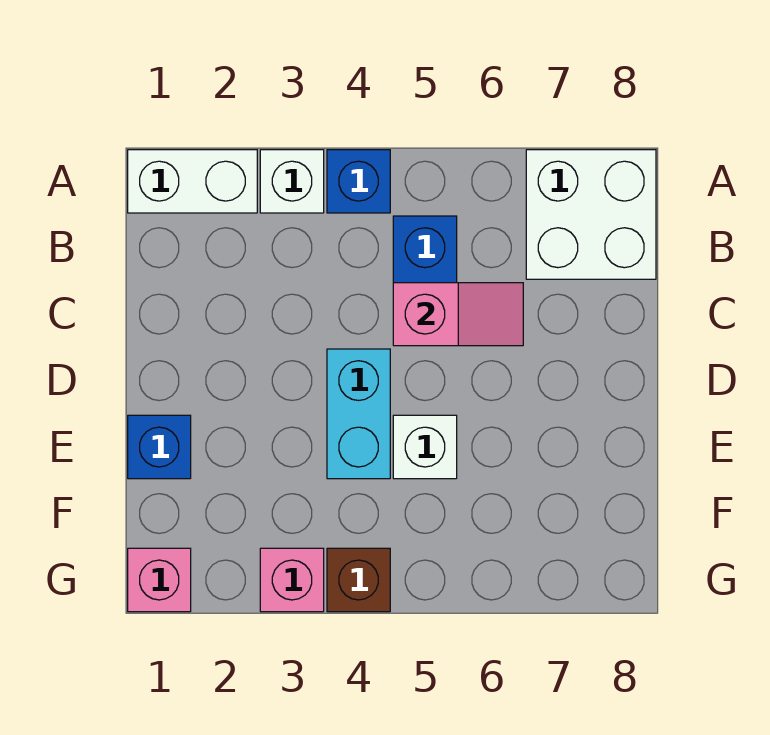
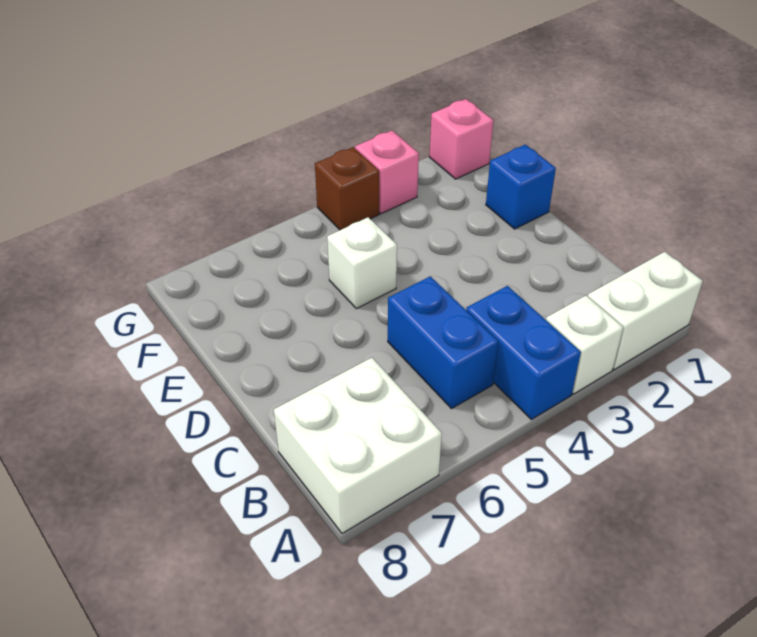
blue brick A4 level 1 -> blue brick A4:B4 level 1
pink slope C5:C6 level 2 top 5 -> none
cyan brick D4:E4 level 1 -> none

